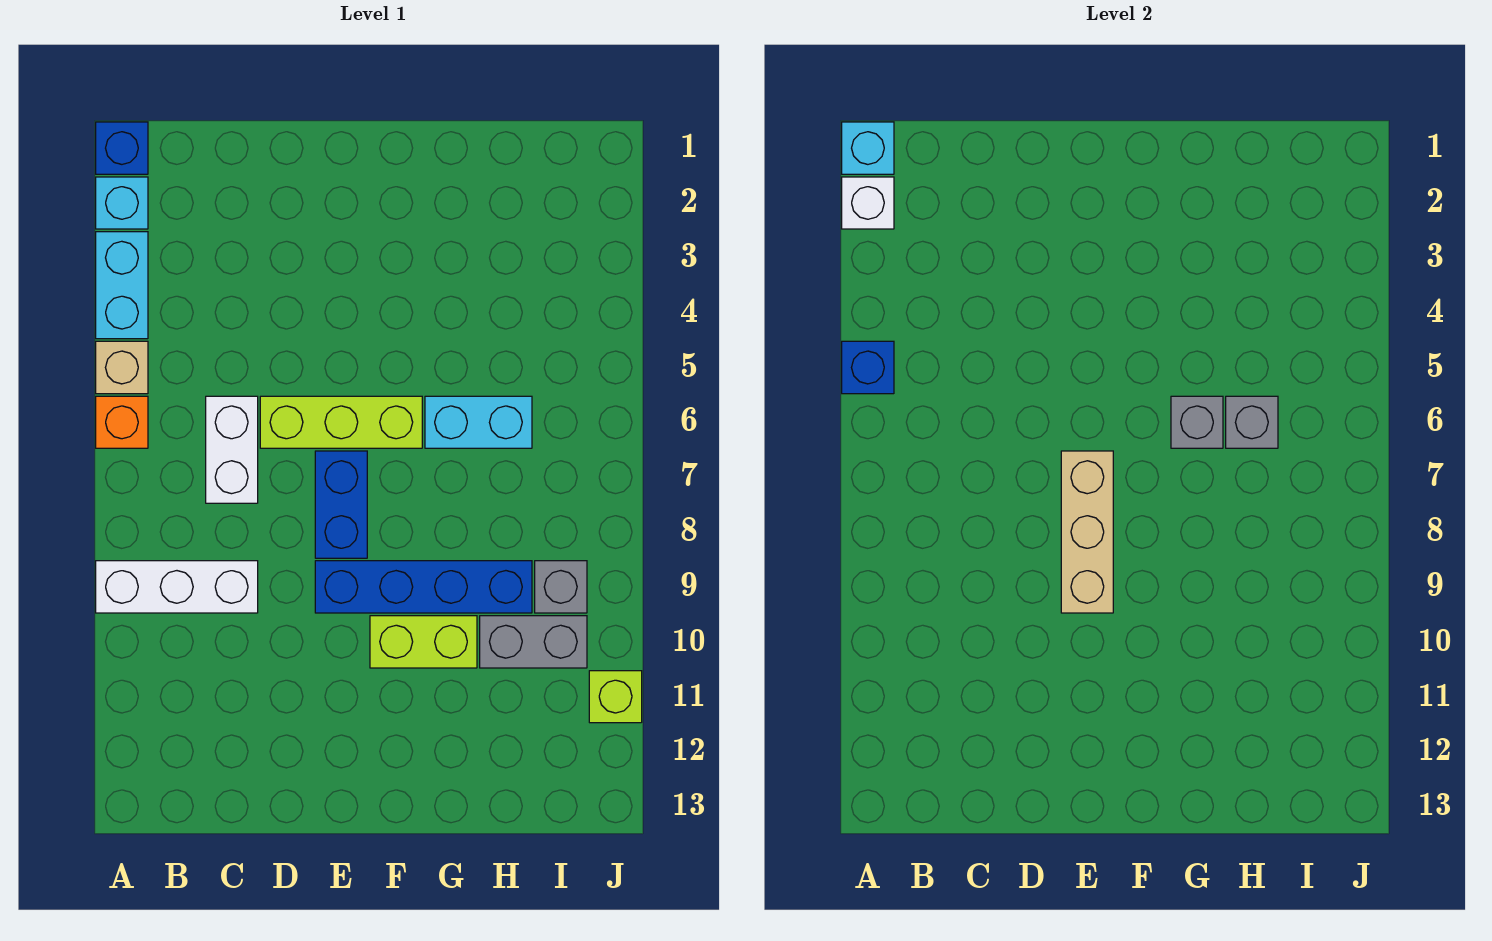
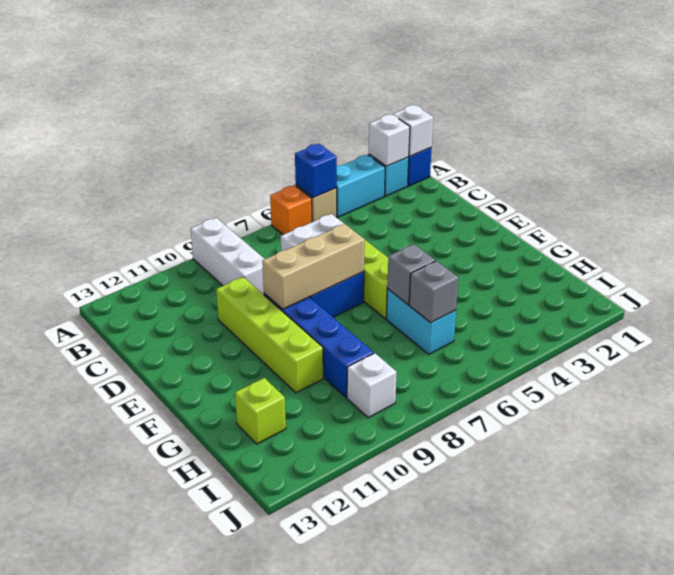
cyan brick A1 level 2 -> white brick A1 level 2
lime brick F10:G10 level 1 -> lime brick D10:G10 level 1
grey brick H10:I10 level 1 -> none
grey brick I9 level 1 -> white brick I9 level 1
lime brick J11 level 1 -> lime brick H12 level 1

